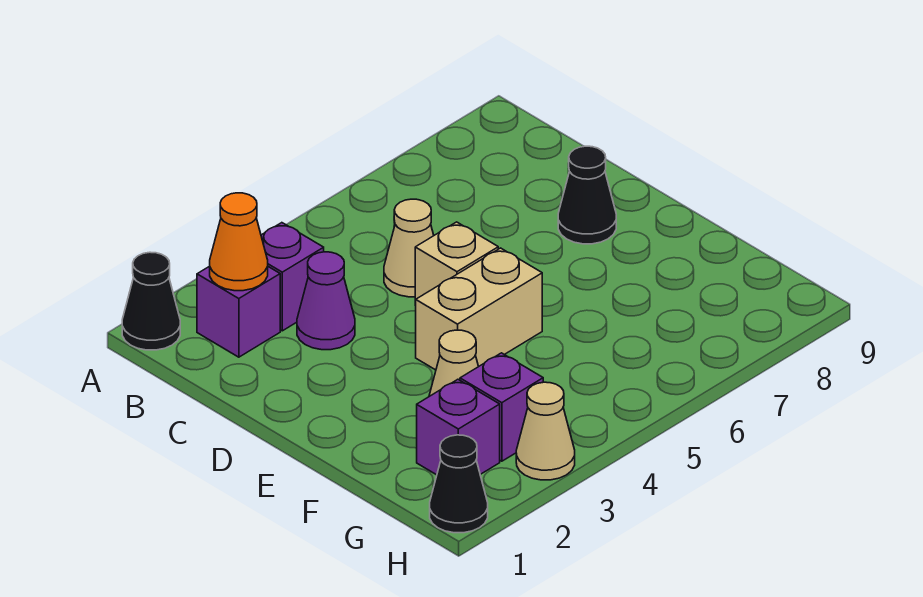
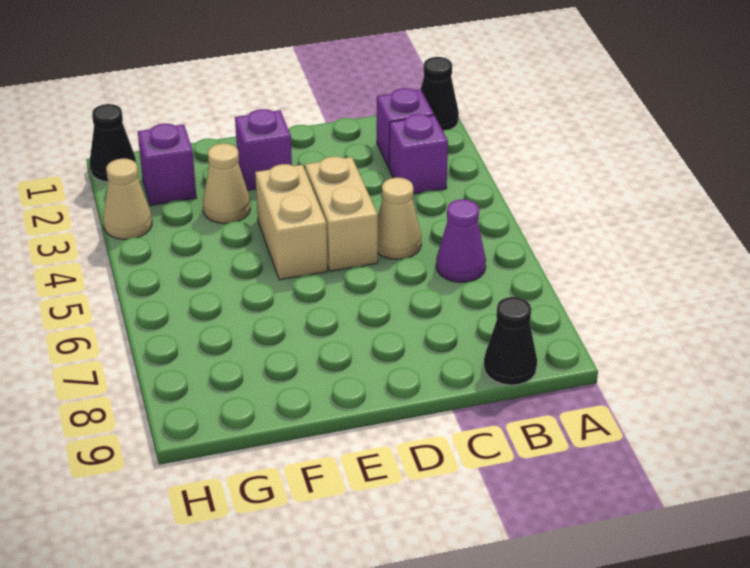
orange cone B2 level 2 -> none
purple cone C3 level 1 -> purple cone B6 level 1
tan brick D5 level 1 -> tan brick D4:D5 level 1
black cone D8 level 1 -> black cone B9 level 1
purple brick G3 level 1 -> purple brick E2 level 1

